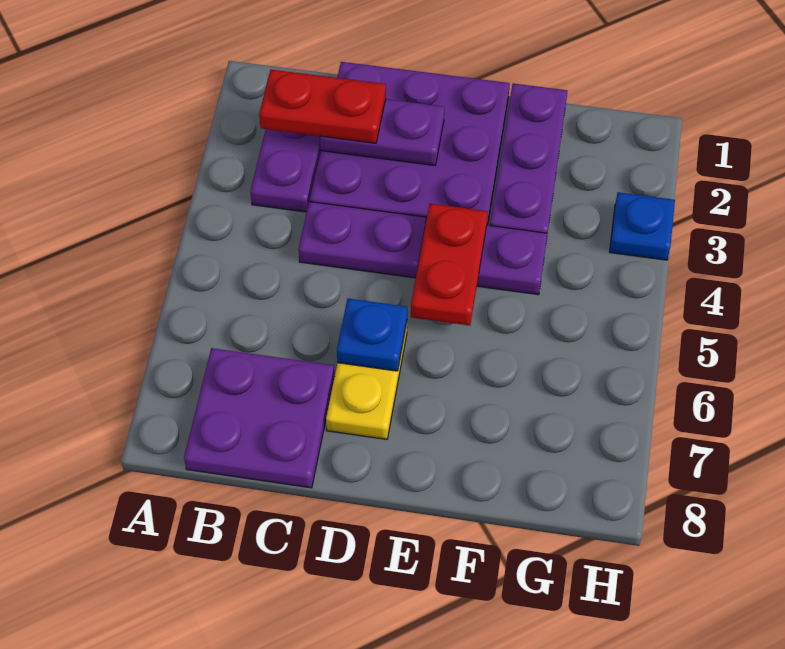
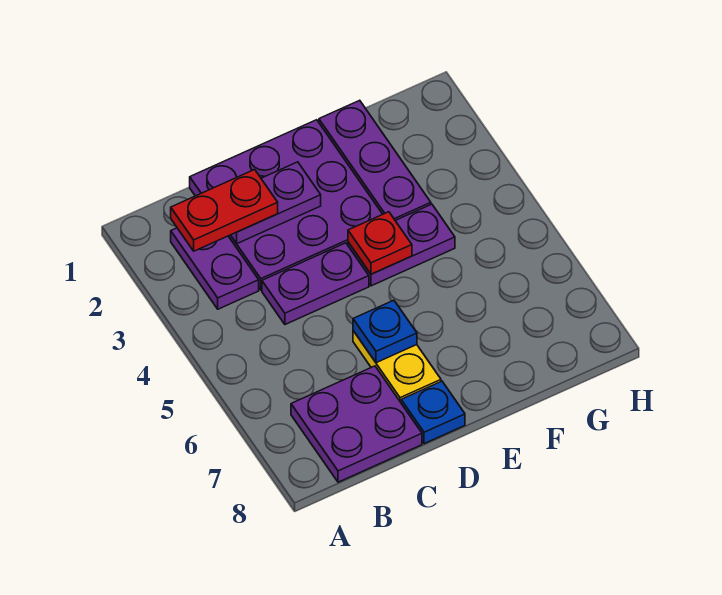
red plate E4:E5 level 2 -> red plate E4 level 2
blue plate H3 level 1 -> blue plate D8 level 1

